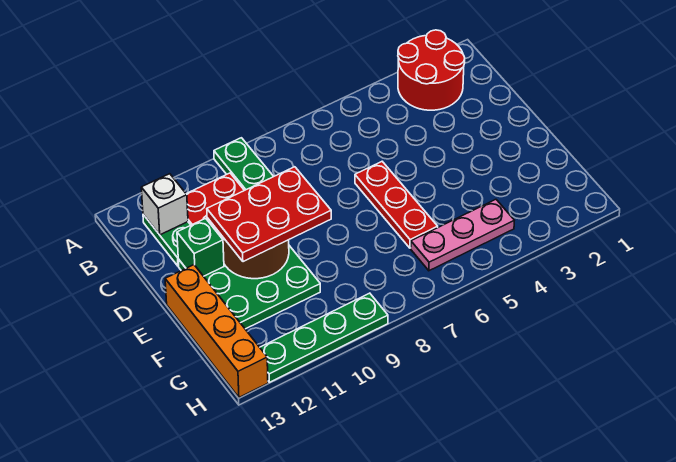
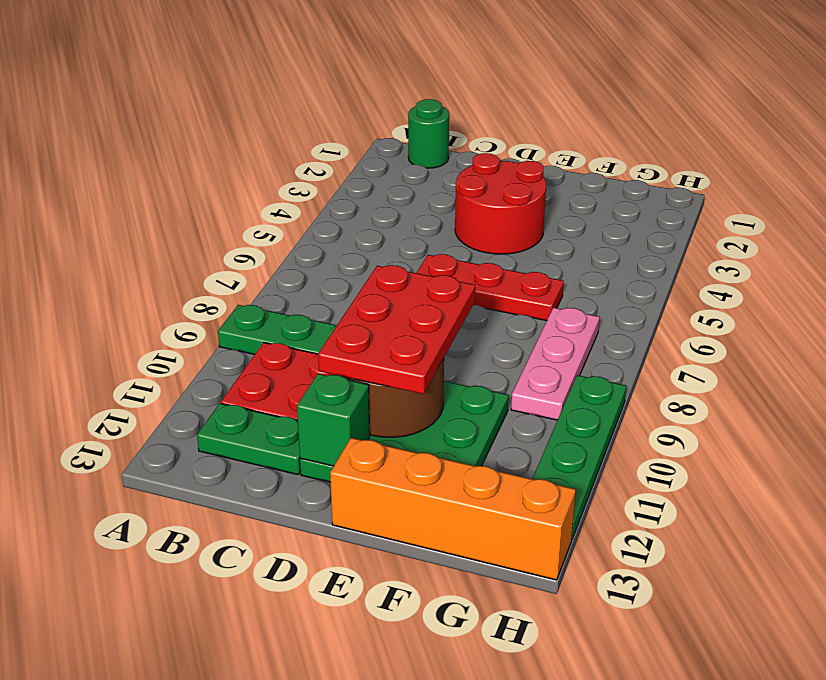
red round brick A2:B3 level 1 -> red round brick D3:E4 level 1
none -> green round brick B1 level 1
white brick B12 level 2 -> none
pink plate G4:G6 level 1 -> pink plate G7:G9 level 1

